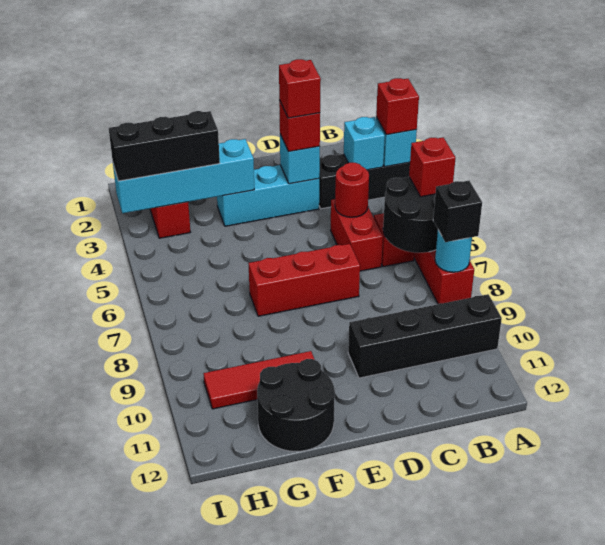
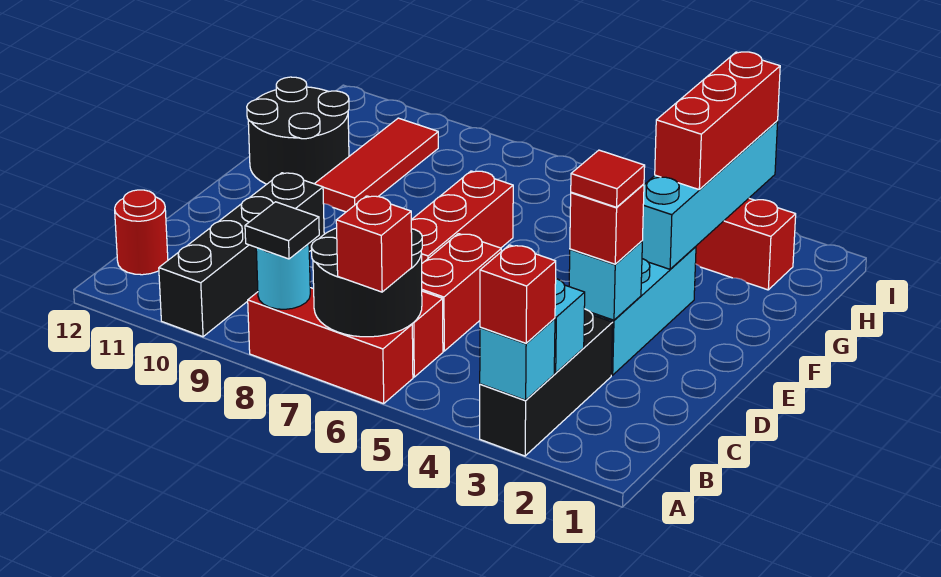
black brick A8 level 3 -> black tile A8 level 3
red brick C5:C6 level 1 -> red brick C6:D6 level 1
red round brick C5 level 2 -> red round brick B12 level 1
red brick D3 level 4 -> red tile D3 level 4
black brick G3:I3 level 3 -> red brick G3:I3 level 3

